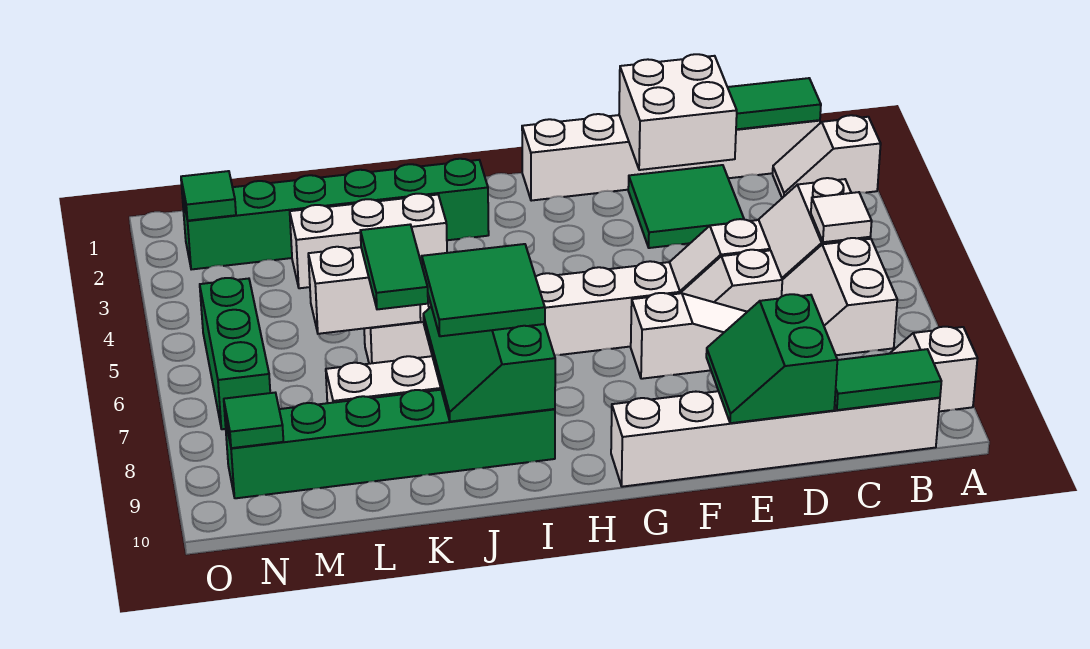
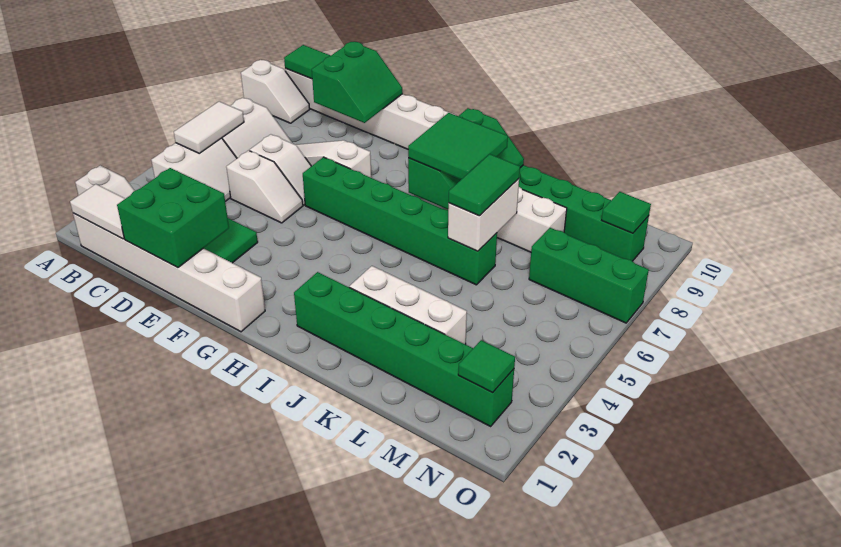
green tile B1:C1 level 2 -> white tile B1:C1 level 2
white tile B5 level 2 -> white tile B5:B6 level 2
white brick D1:E2 level 2 -> green brick D1:E2 level 2
white brick F6:K6 level 1 -> green brick F6:K6 level 1
white brick K6:L6 level 2 -> white brick K6:K7 level 2
green brick N5:N7 level 1 -> green brick M7:O7 level 1

